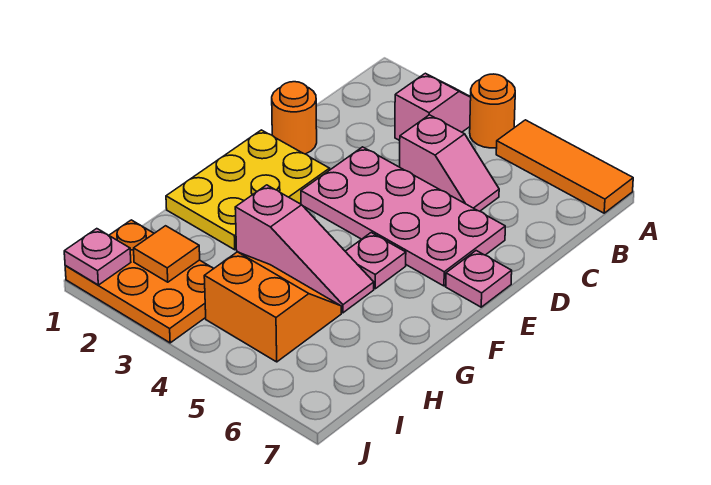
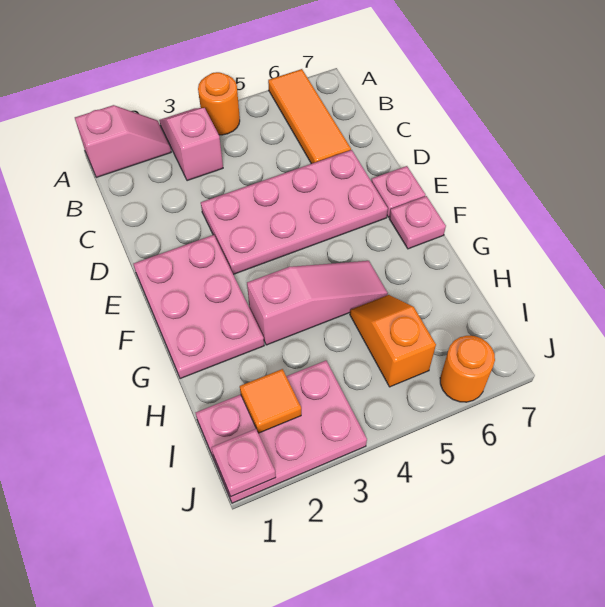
orange tile A5:A7 level 1 -> orange tile A6:C6 level 1
pink slope C4:C5 level 1 top 4 -> pink slope A1:A2 level 1 top 1
orange round brick D1 level 1 -> orange round brick J6 level 1
yellow plate E1:G2 level 1 -> pink plate E1:G2 level 1
pink plate F5 level 1 -> pink plate F7 level 1
orange slope H4:I5 level 1 top I -> orange slope H5:I5 level 1 top I
orange plate I1:J3 level 1 -> pink plate I1:J3 level 1

